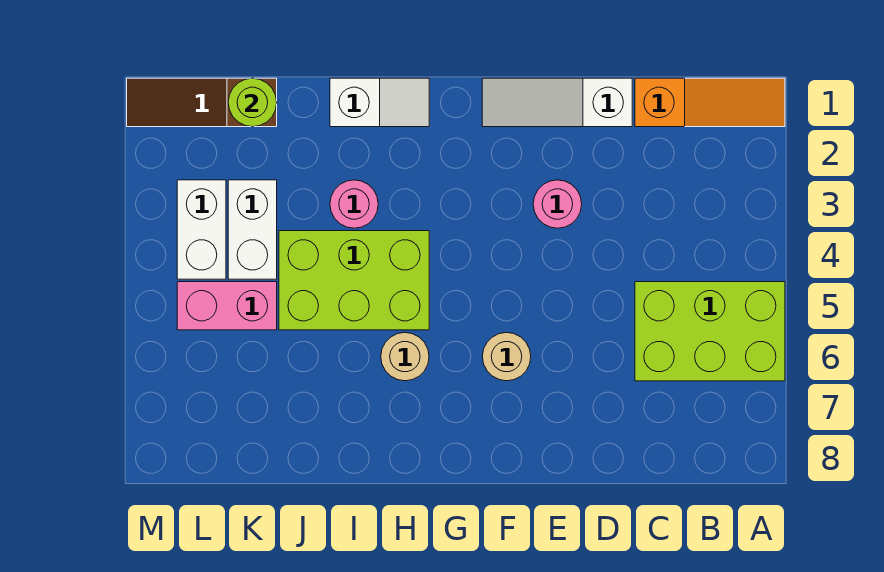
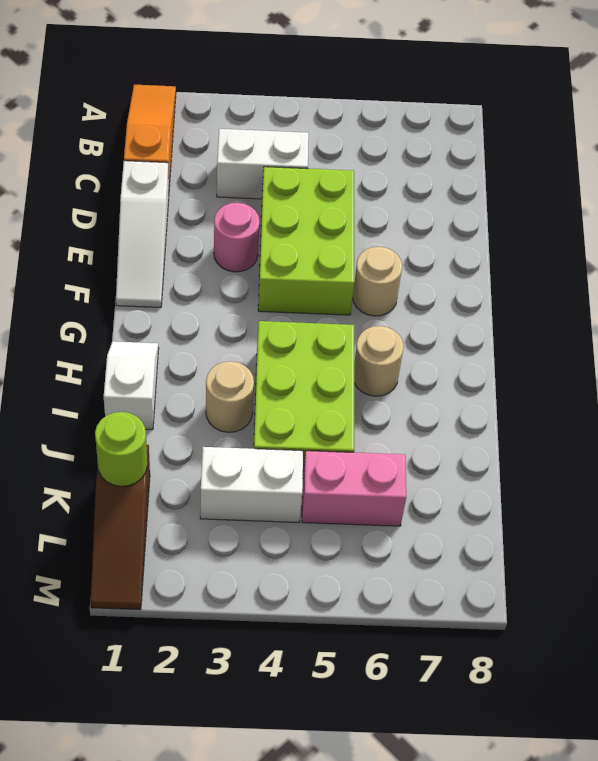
lime brick A5:C6 level 1 -> lime brick D4:F5 level 1
pink round brick I3 level 1 -> tan round brick I3 level 1
pink brick K5:L5 level 1 -> pink brick K5:K6 level 1
white brick L3:L4 level 1 -> white brick C3:C4 level 1

